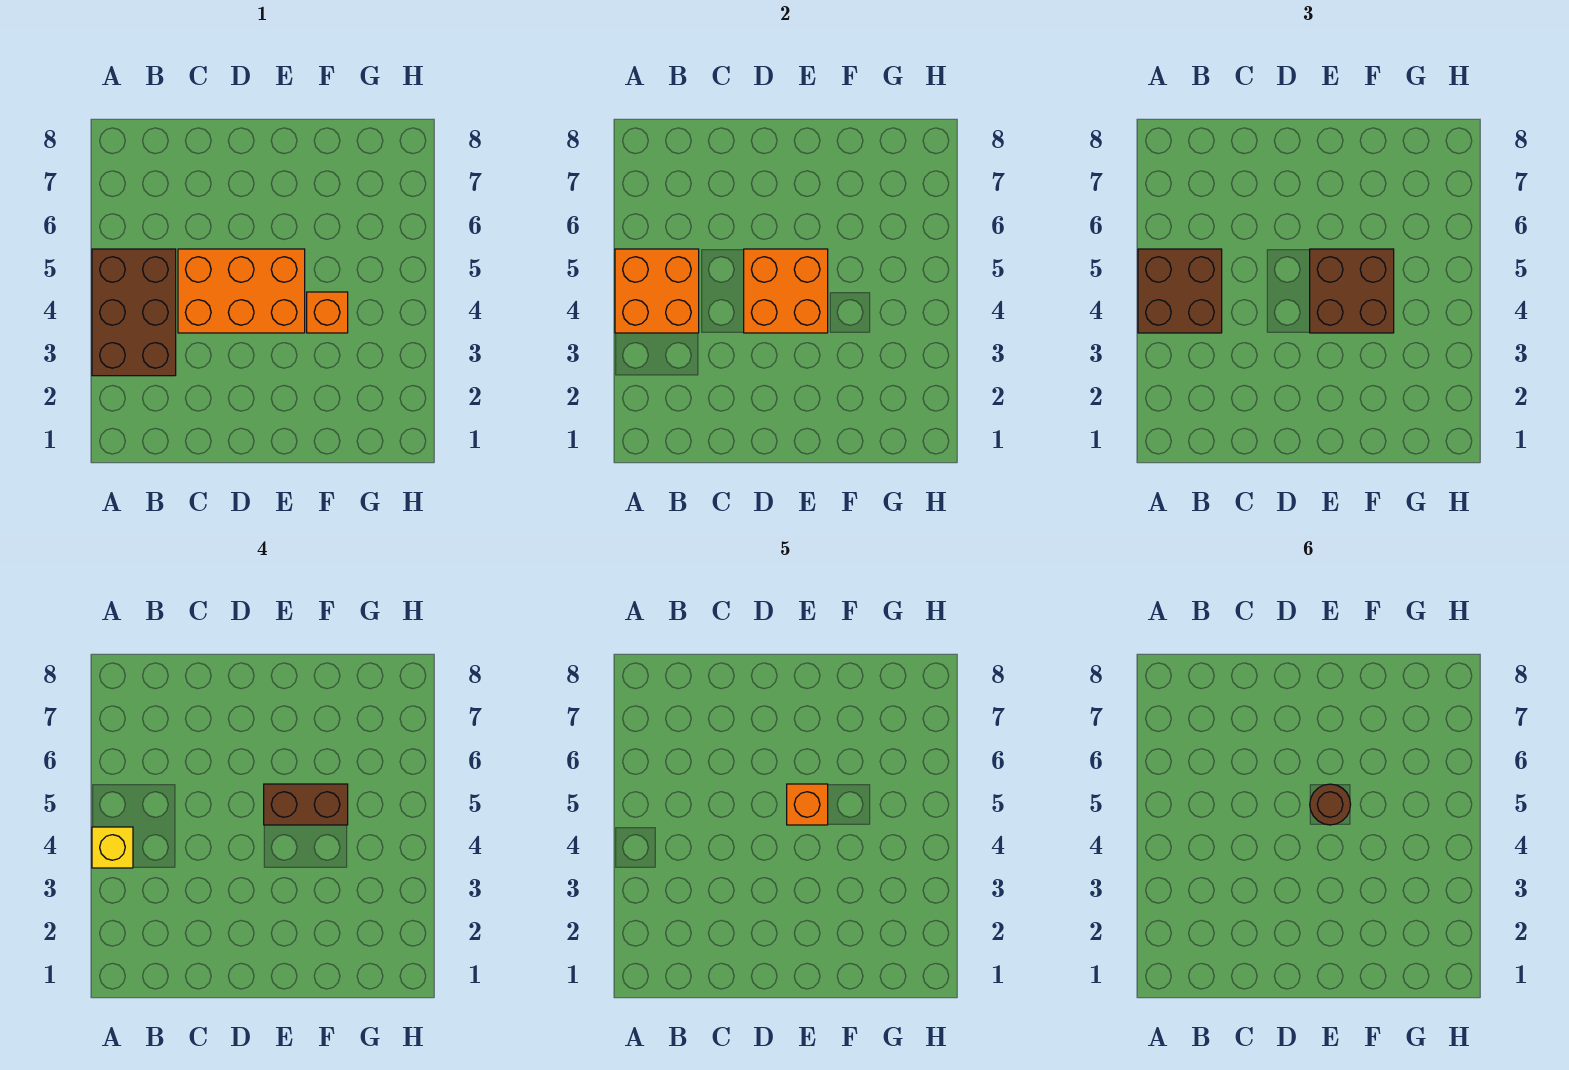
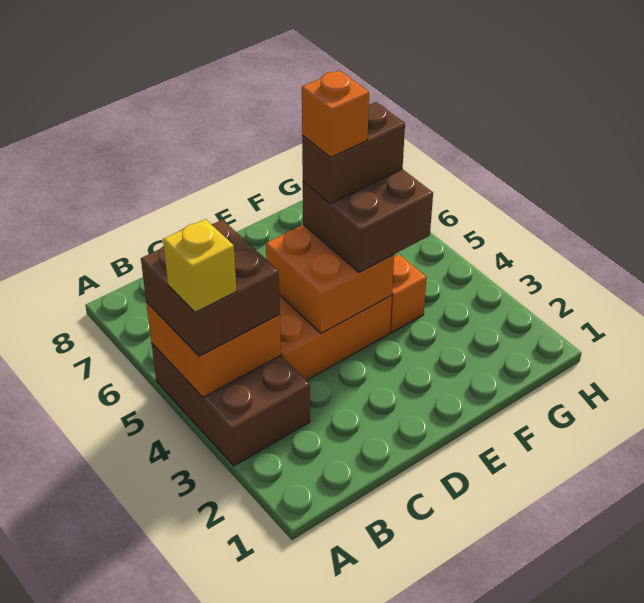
brown round brick E5 level 6 -> none

